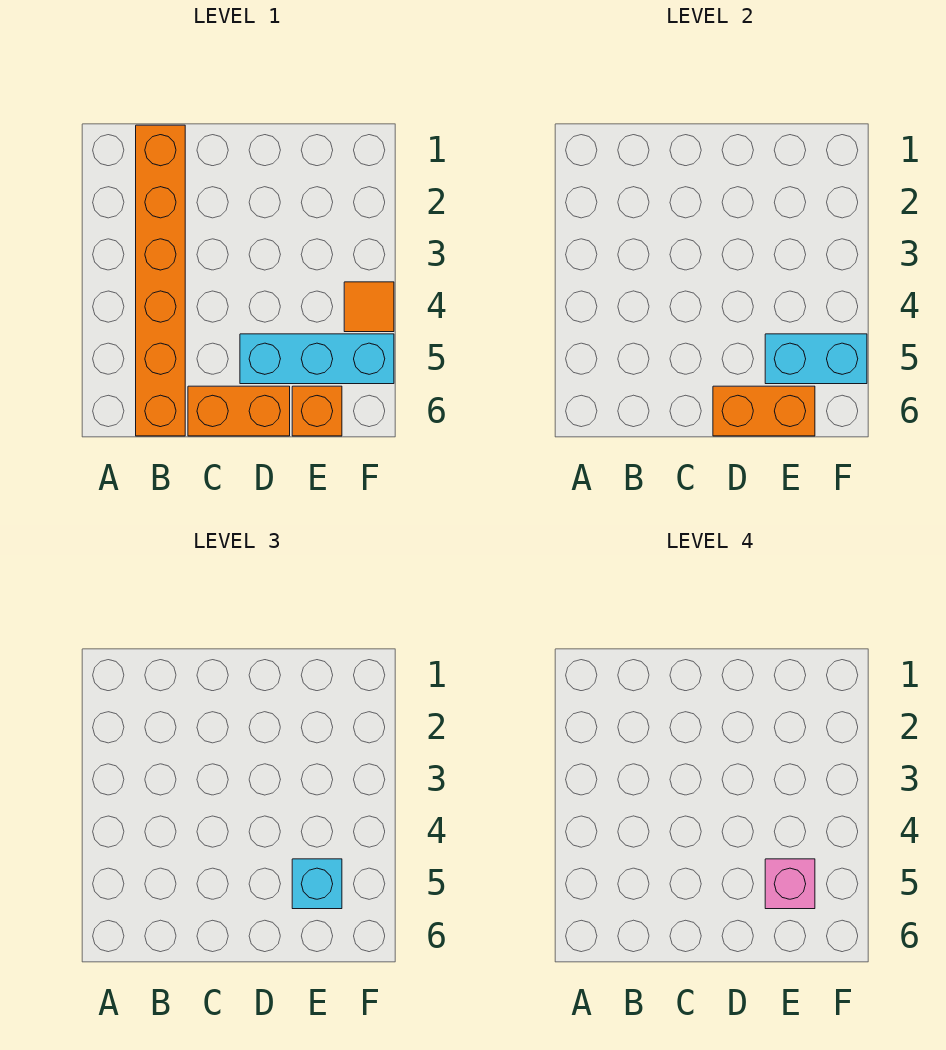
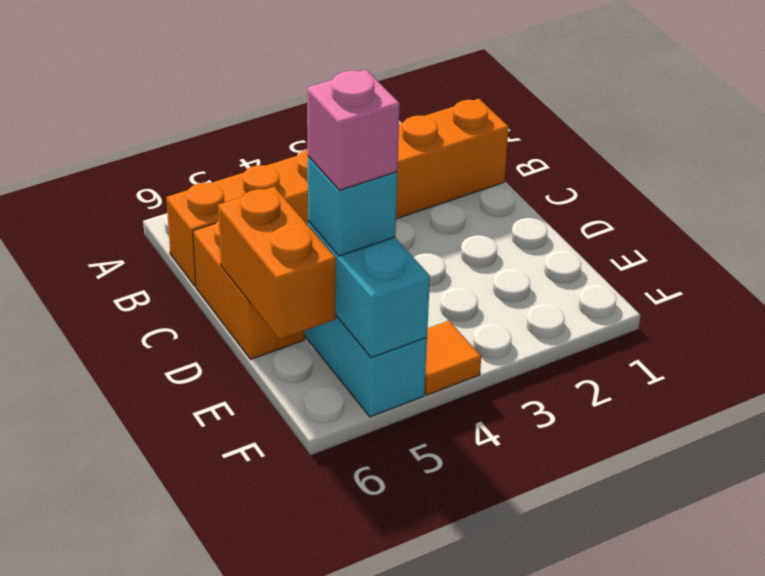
orange brick E6 level 1 -> none

